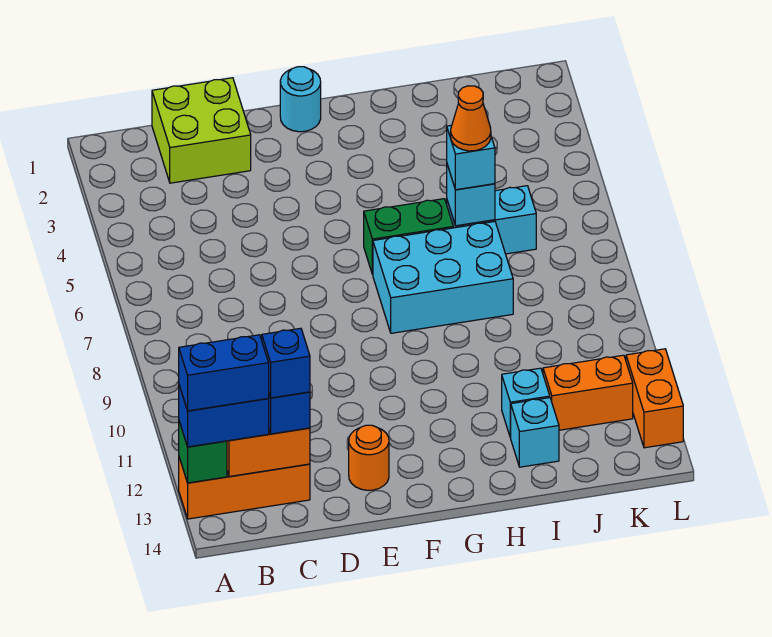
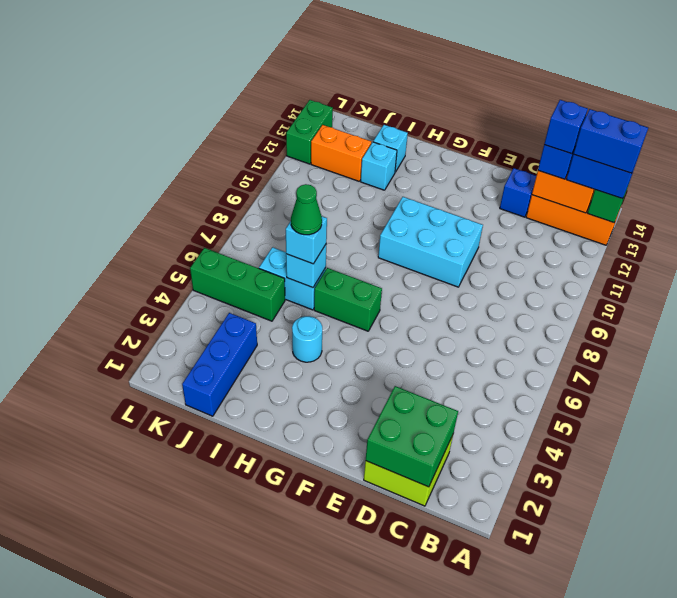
none -> green brick C1:D2 level 2
none -> blue brick D13 level 1
orange round brick E13 level 1 -> none
cyan round brick F1 level 1 -> cyan round brick H4 level 1
cyan brick G7:I8 level 1 -> cyan brick E9:G10 level 1
orange cone I6 level 4 -> green cone I6 level 4
none -> blue brick J1:J3 level 1
none -> green brick J5:L5 level 1
orange brick L12:L13 level 1 -> green brick L12:L13 level 1

